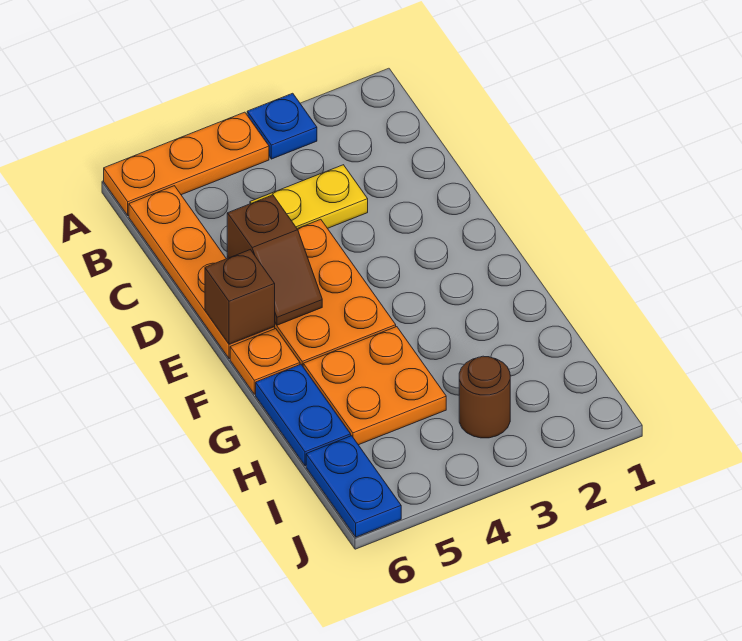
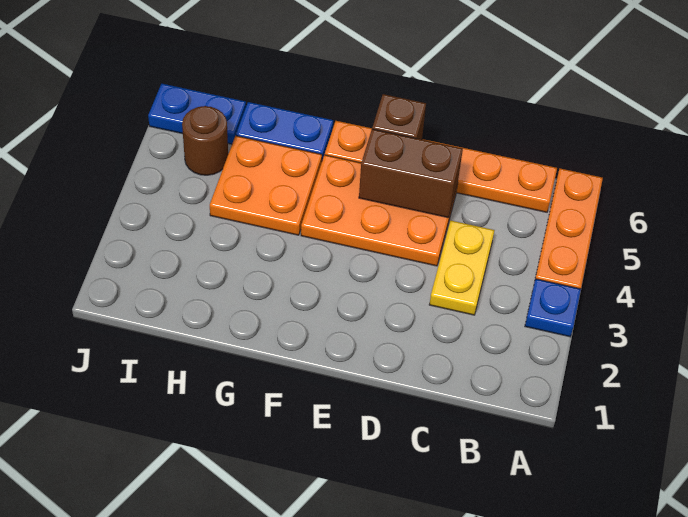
brown slope D5:E5 level 2 top D -> brown brick D5:E5 level 2
brown round brick I3 level 1 -> brown round brick I5 level 1

